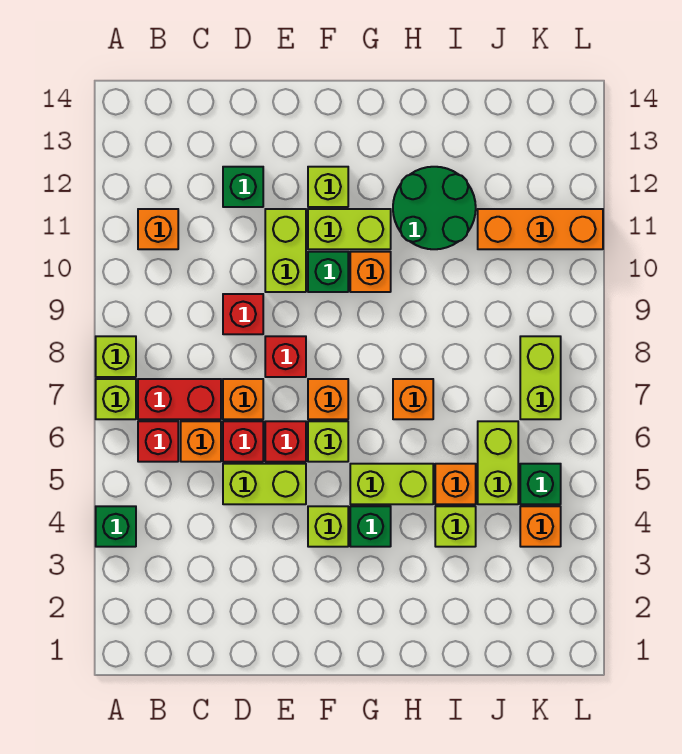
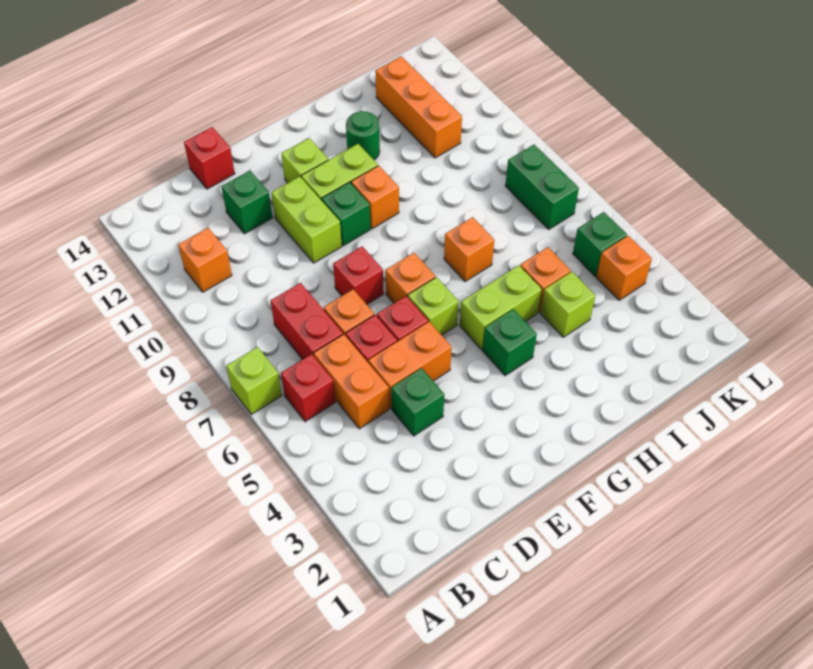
green brick A4 level 1 -> green brick D4 level 1
lime brick A8 level 1 -> none
red brick B7:C7 level 1 -> red brick C7:C8 level 1
orange brick C6 level 1 -> orange brick C5:C6 level 1
lime brick D5:E5 level 1 -> orange brick D5:E5 level 1
red brick D9 level 1 -> red brick D14 level 1
lime brick F4 level 1 -> none
green round brick H11:I12 level 1 -> green round brick H12 level 1
lime brick J5:J6 level 1 -> none
orange brick J11:L11 level 1 -> orange brick J11:J13 level 1
lime brick K7:K8 level 1 -> green brick K7:K8 level 1

